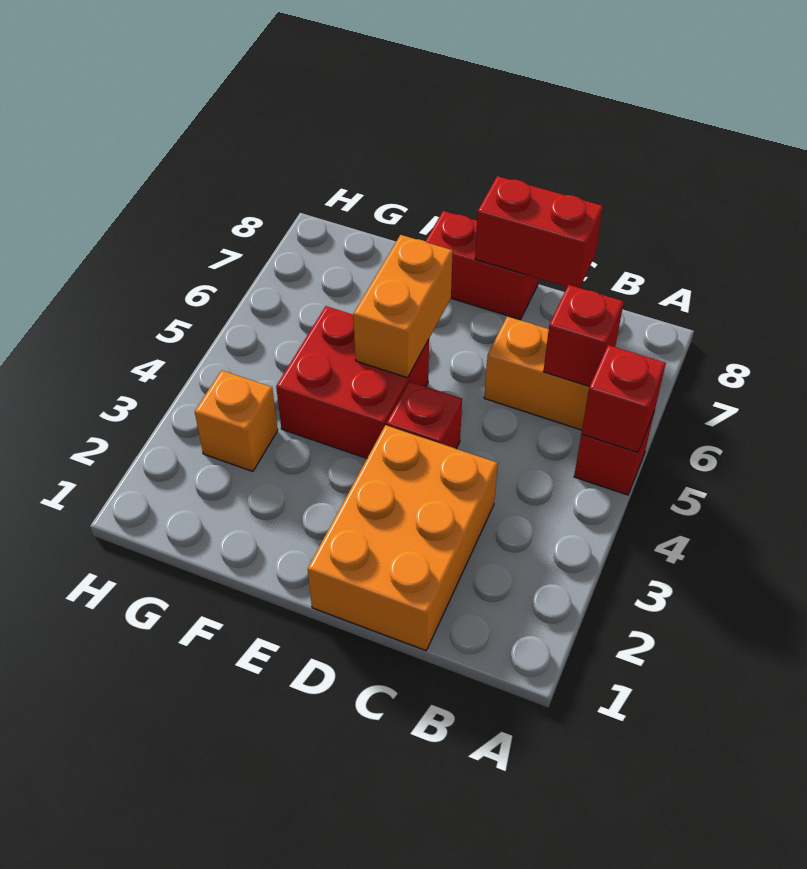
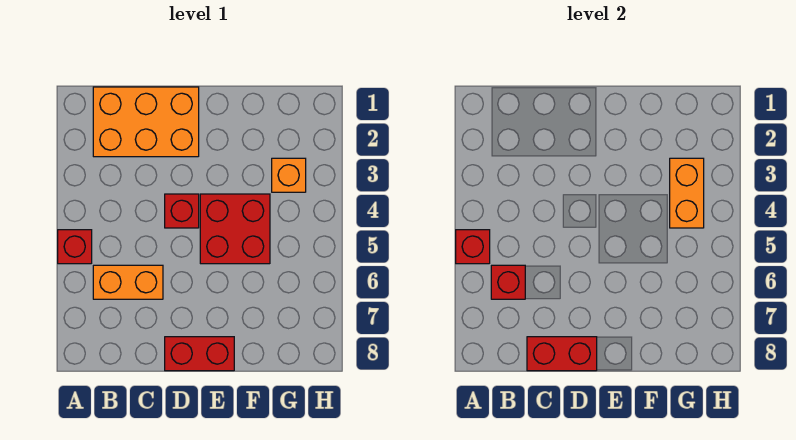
orange brick C1:D3 level 1 -> orange brick B1:D2 level 1
orange brick E5:E6 level 2 -> orange brick G3:G4 level 2

